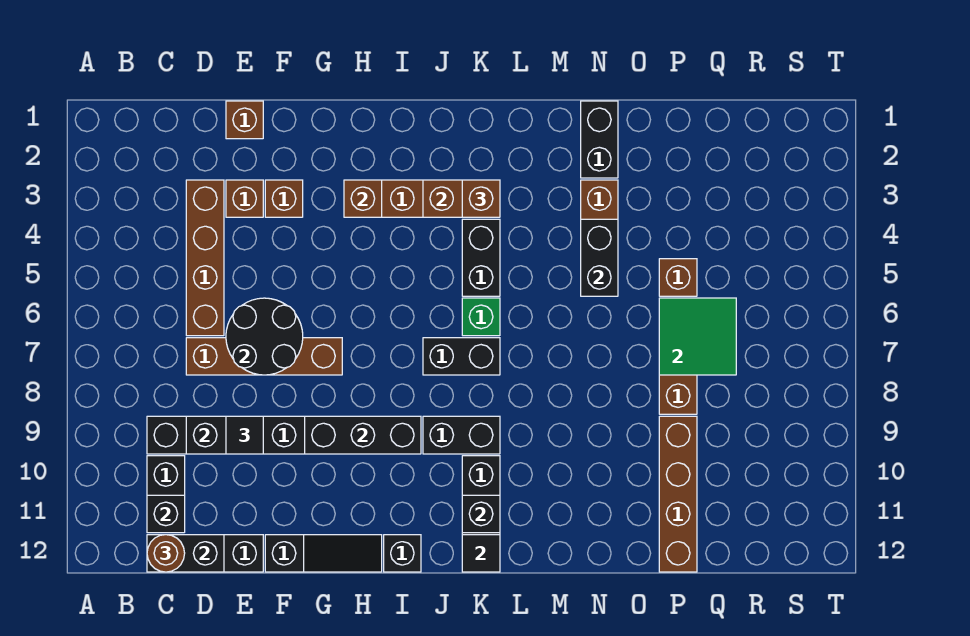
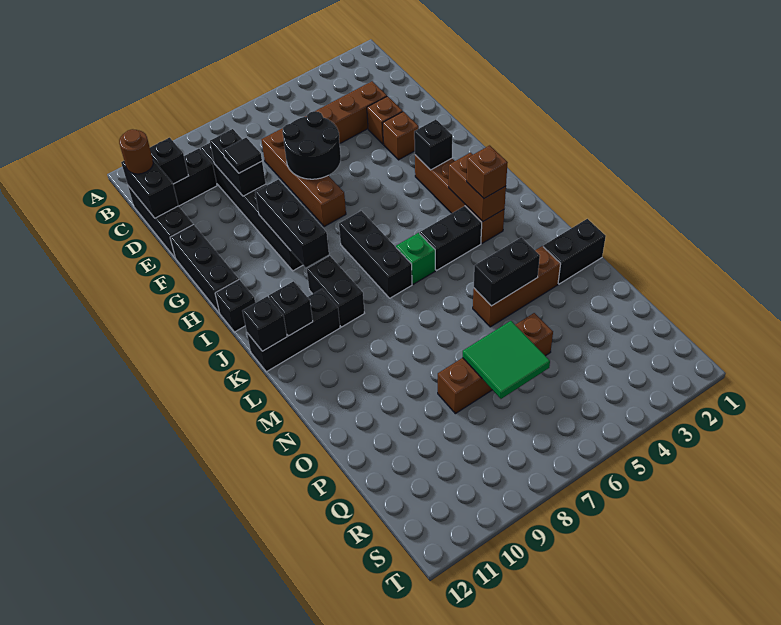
brown brick E1 level 1 -> none
black slope F12:H12 level 1 top F -> black brick F12:H12 level 1
brown brick H3 level 2 -> black brick H3 level 2
black brick J7:K7 level 1 -> black brick I7:K7 level 1
black tile K12 level 2 -> black brick K12 level 2
brown brick P9:P12 level 1 -> none

